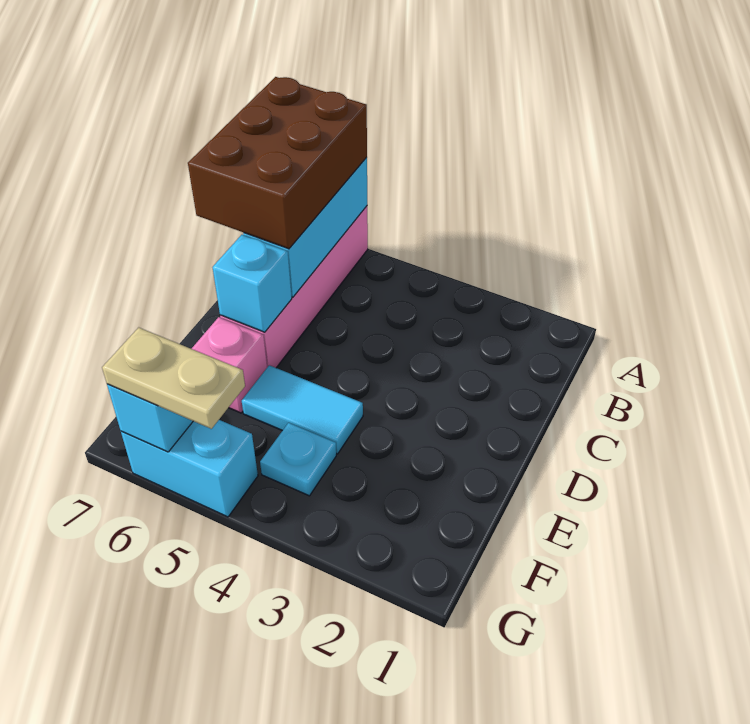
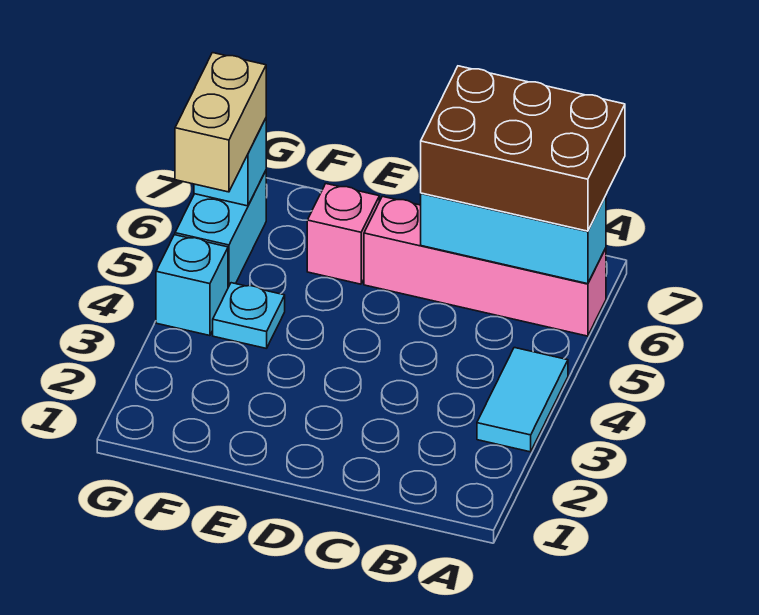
cyan brick D6 level 2 -> cyan brick G4 level 1
cyan tile E4:E5 level 1 -> cyan tile A3:A4 level 1
tan plate G5:G6 level 3 -> tan brick G5:G6 level 3

